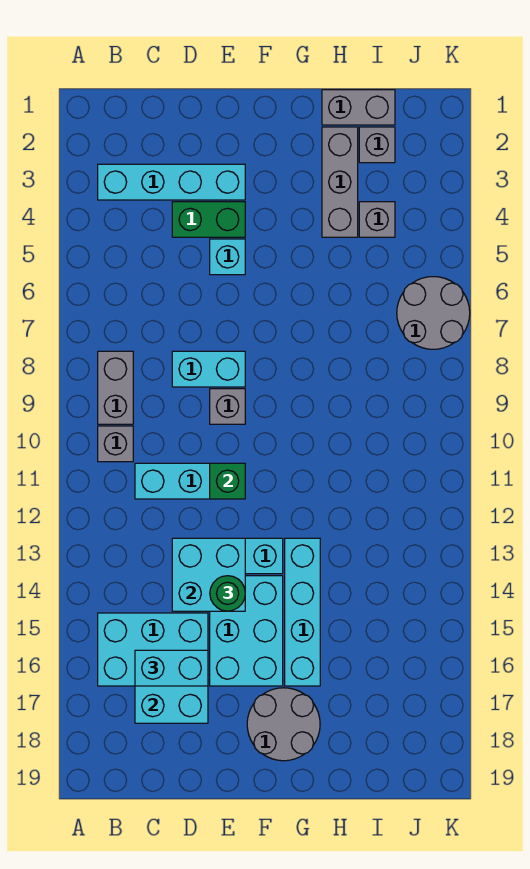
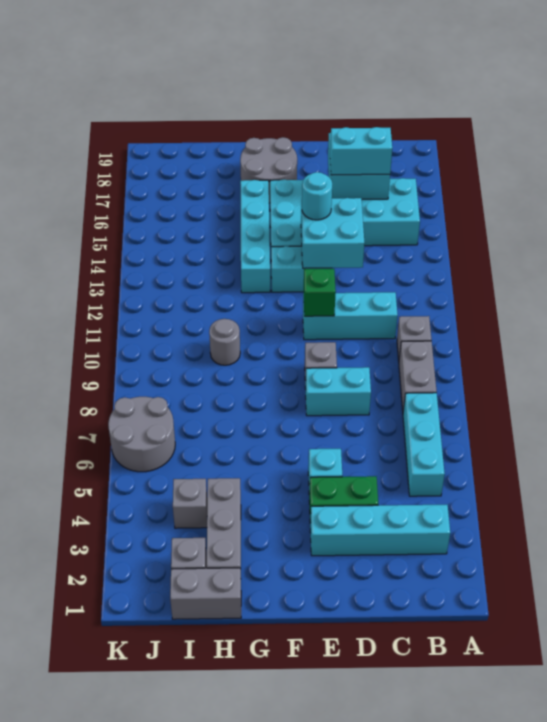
none -> cyan brick B5:B7 level 1
green round brick E14 level 3 -> cyan round brick E14 level 3
none -> grey round brick H10 level 1

